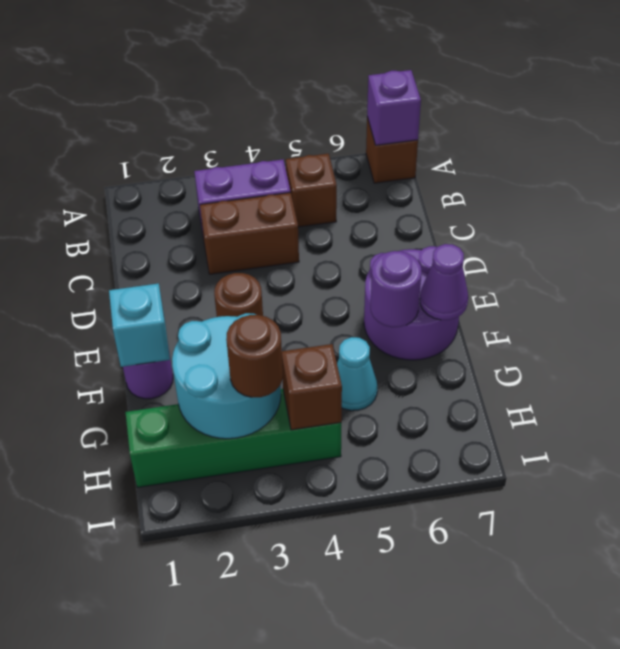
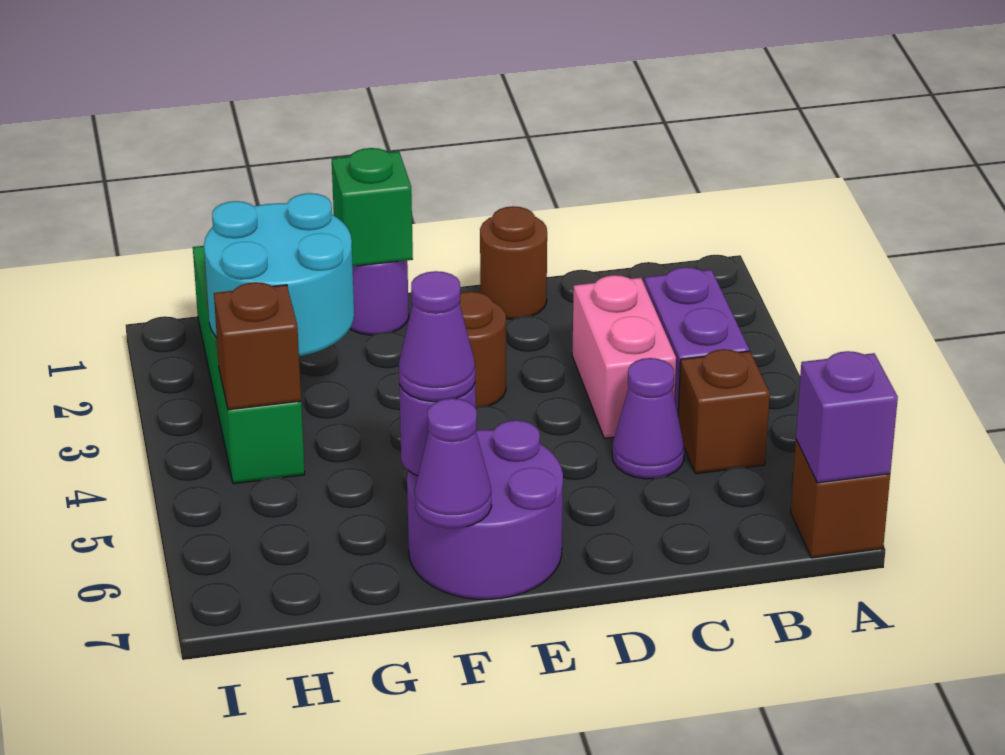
brown brick C3:C4 level 1 -> pink brick C3:C4 level 1
none -> purple cone C5 level 1
cyan brick F1 level 2 -> green brick F1 level 2
none -> purple cone F6 level 3
cyan cone G5 level 1 -> none
brown round brick H3 level 3 -> brown round brick D1 level 1

